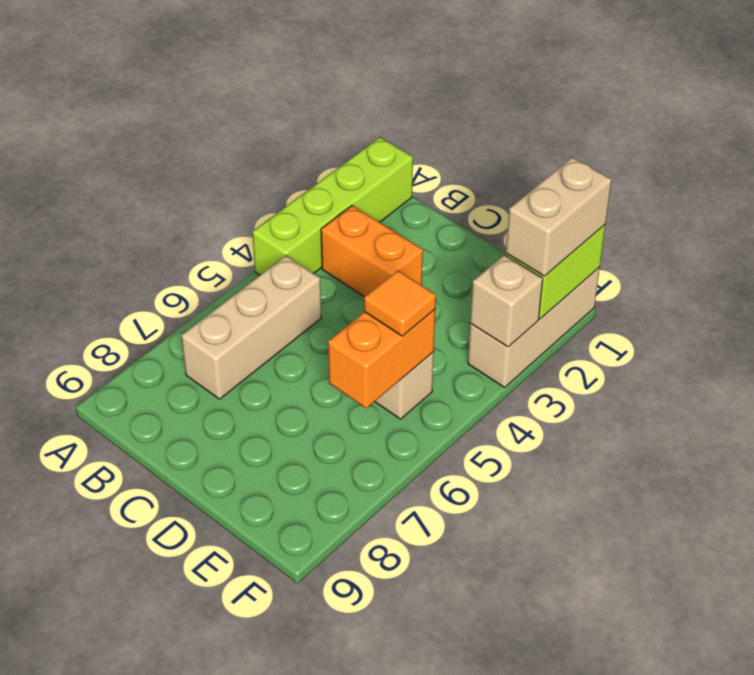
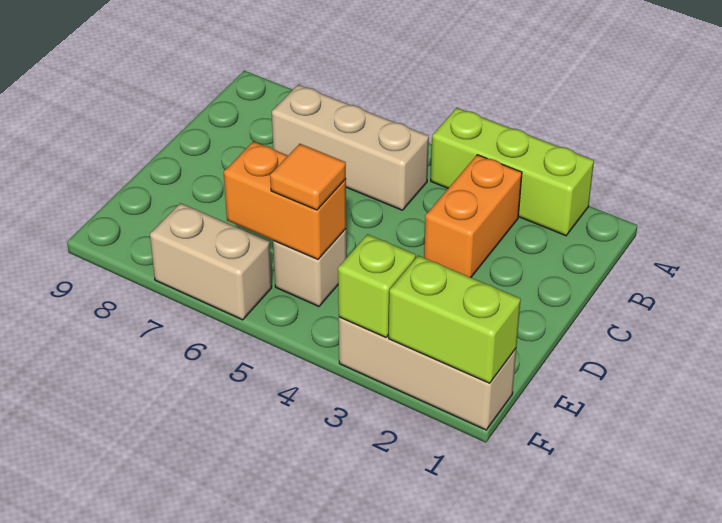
lime brick A1:A4 level 1 -> lime brick A2:A4 level 1
tan brick F1:F2 level 3 -> tan brick F6:F7 level 1
tan brick F3 level 2 -> lime brick F3 level 2

